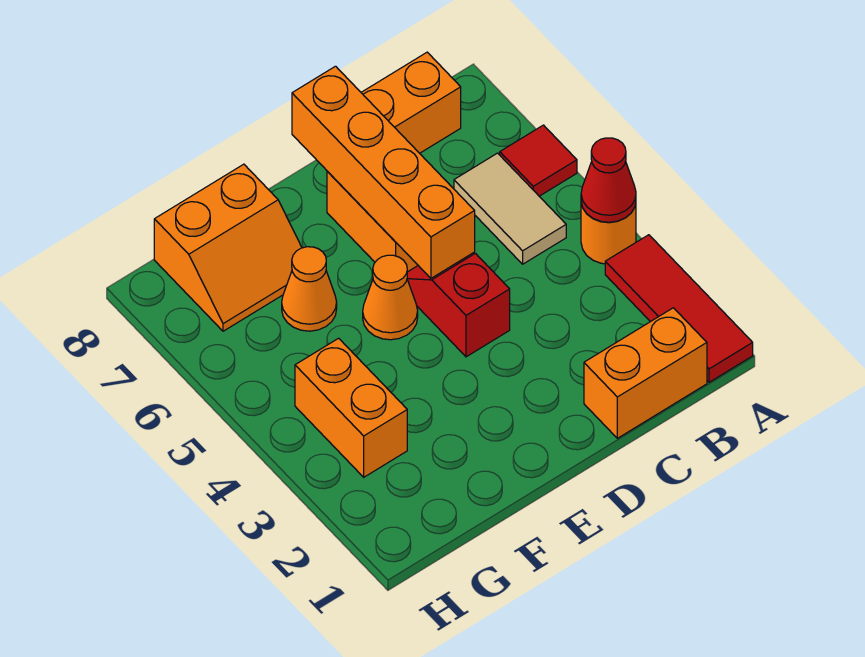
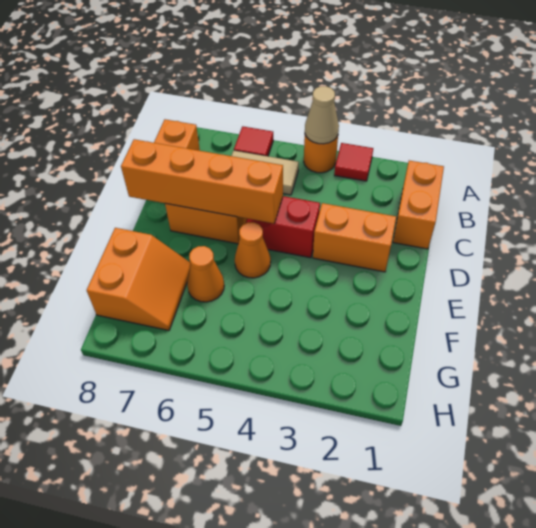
red tile A1:A3 level 1 -> red tile A3 level 1
red cone A4 level 2 -> tan cone A4 level 2
orange brick G3:G4 level 1 -> orange brick D2:D3 level 1

